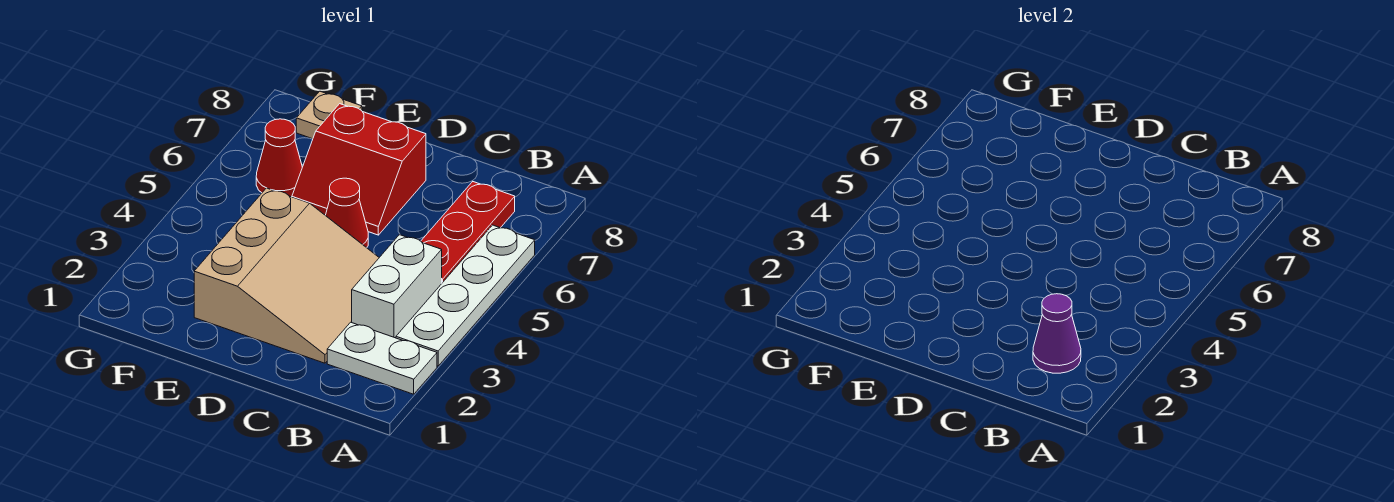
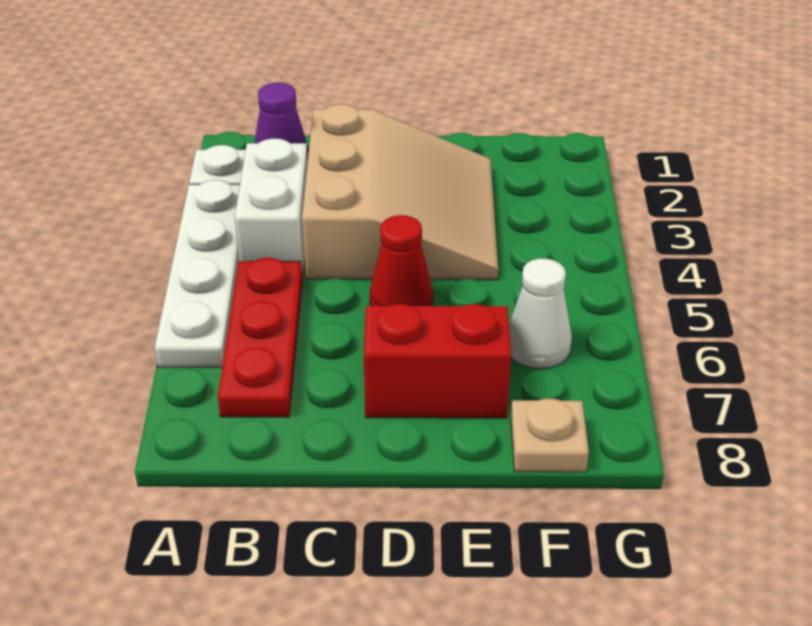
tan slope C2:E4 level 1 top E -> tan slope C2:E4 level 1 top C
red cone F6 level 1 -> white cone F6 level 1

